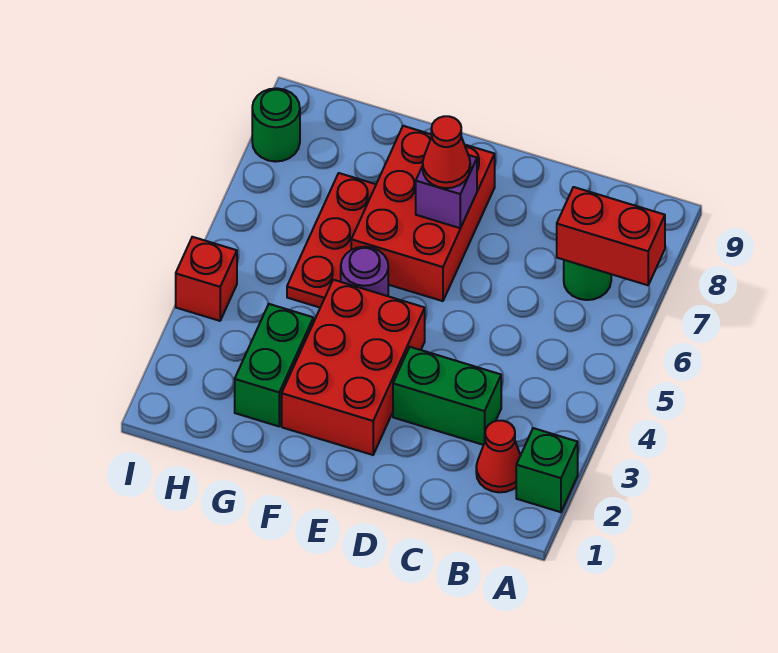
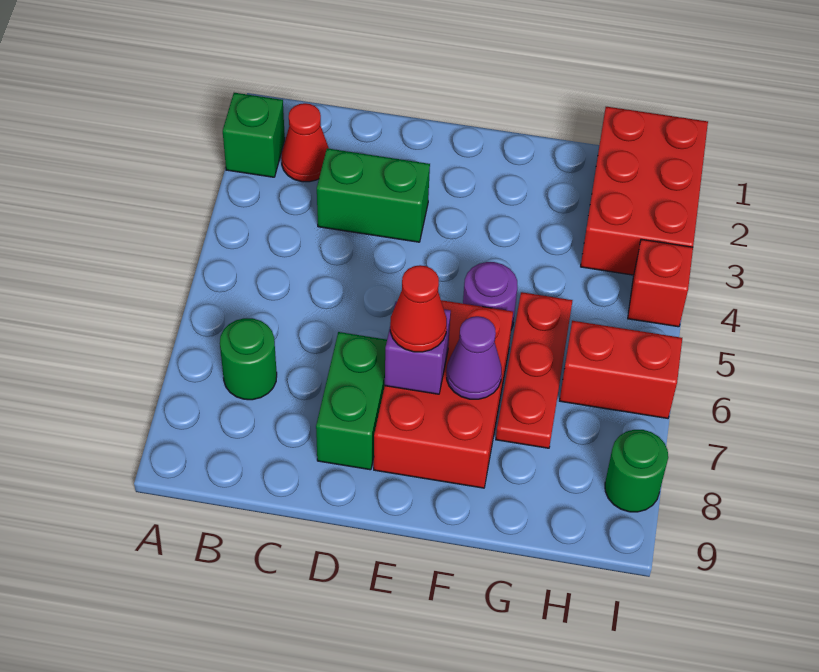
red brick A7:B7 level 2 -> red brick H6:I6 level 1
red brick E2:F4 level 1 -> red brick H1:I3 level 1
none -> purple cone F7 level 2
green brick G2:G3 level 1 -> green brick D7:D8 level 1

